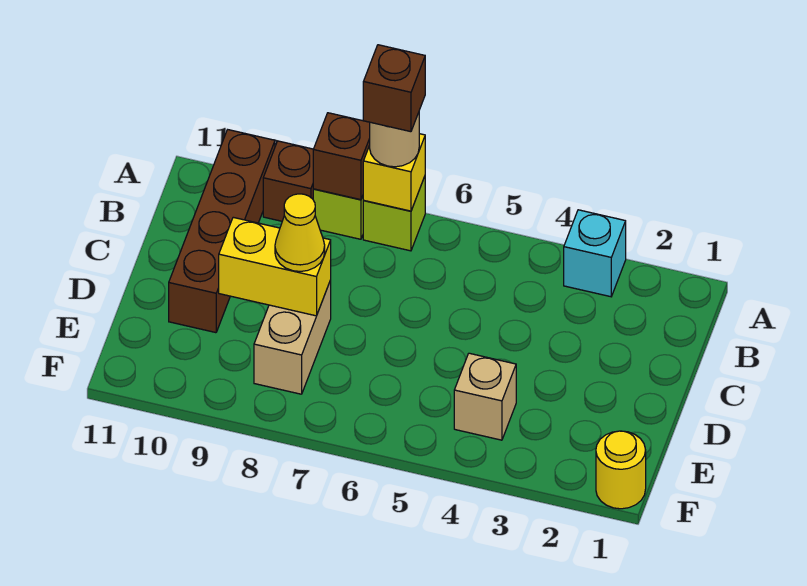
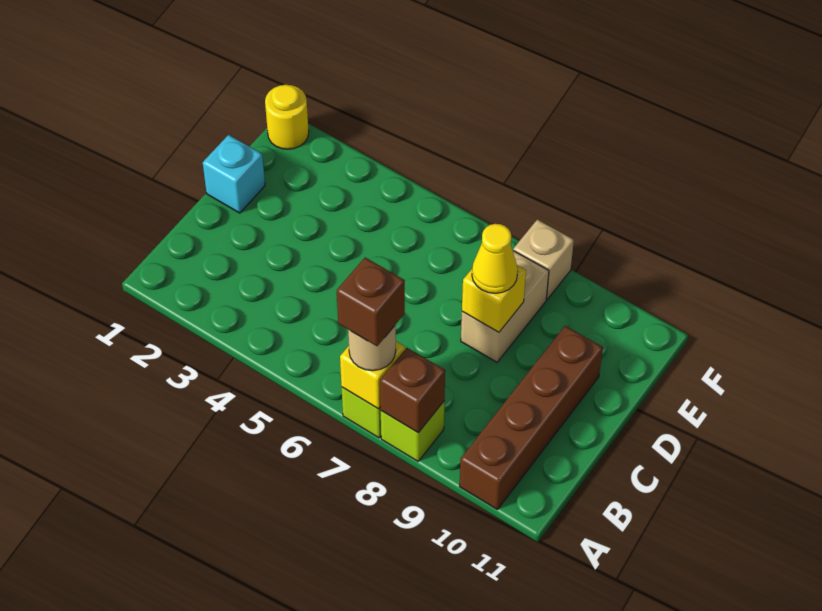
cyan brick A3 level 1 -> cyan brick D1 level 1
brown brick A9 level 1 -> none
yellow brick D8:D9 level 2 -> yellow brick D8 level 2
tan brick E4 level 1 -> tan brick F8 level 1

